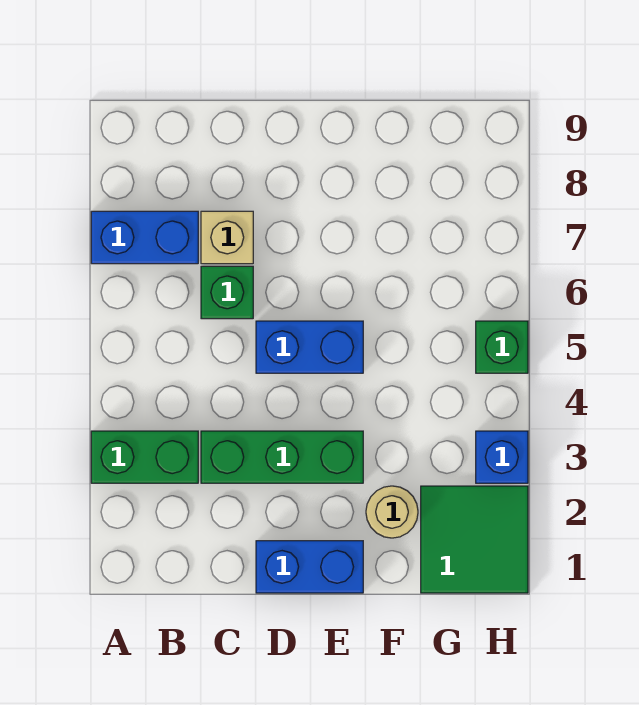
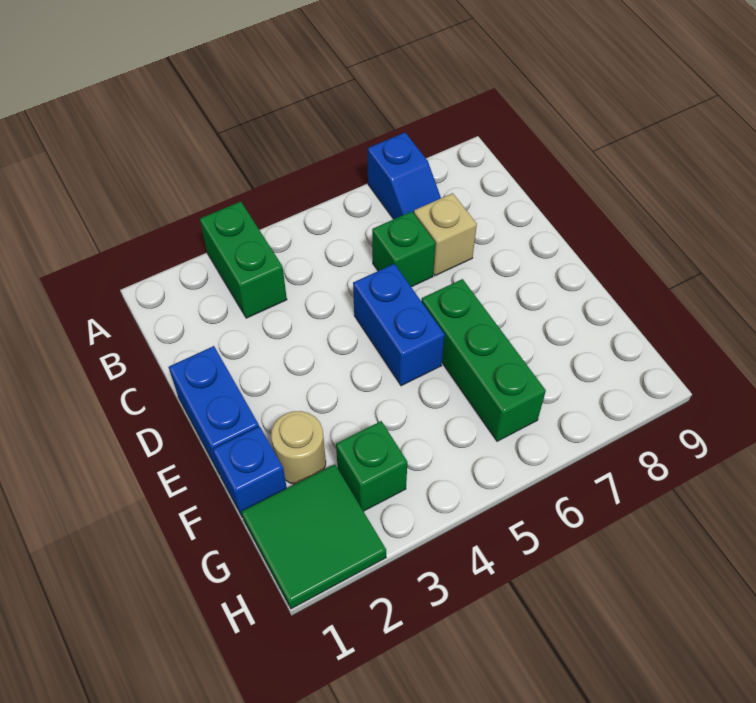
blue brick A7:B7 level 1 -> blue slope A7:B7 level 1 top A
green brick C3:E3 level 1 -> green brick E6:G6 level 1
blue brick H3 level 1 -> blue brick F1 level 1
green brick H5 level 1 -> green brick G3 level 1

